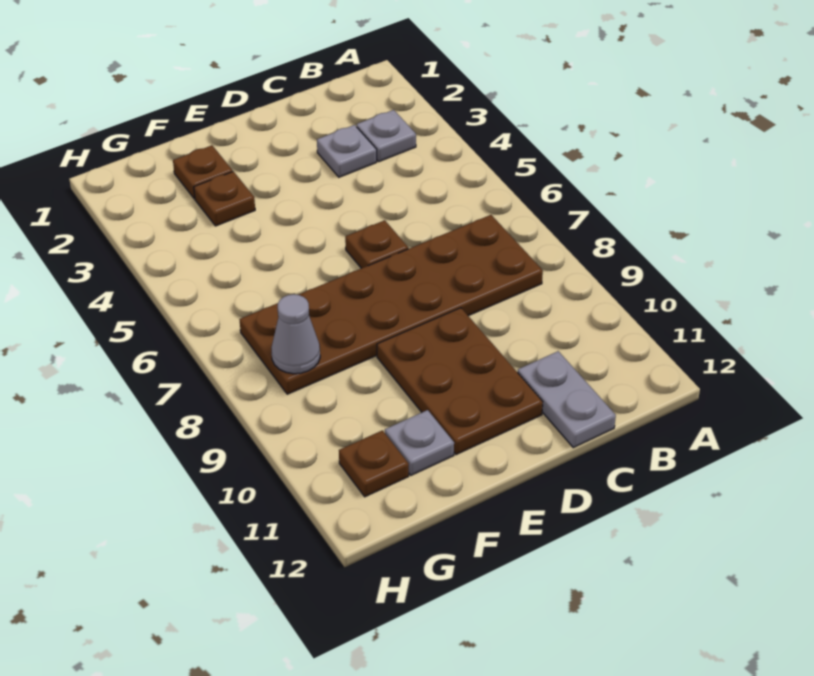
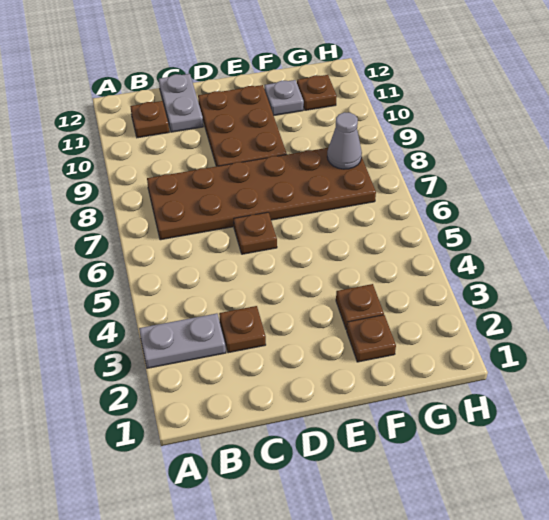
grey plate B3 level 1 -> grey plate A3:B3 level 1
none -> brown plate B11 level 1
grey plate C3 level 1 -> brown plate C3 level 1

